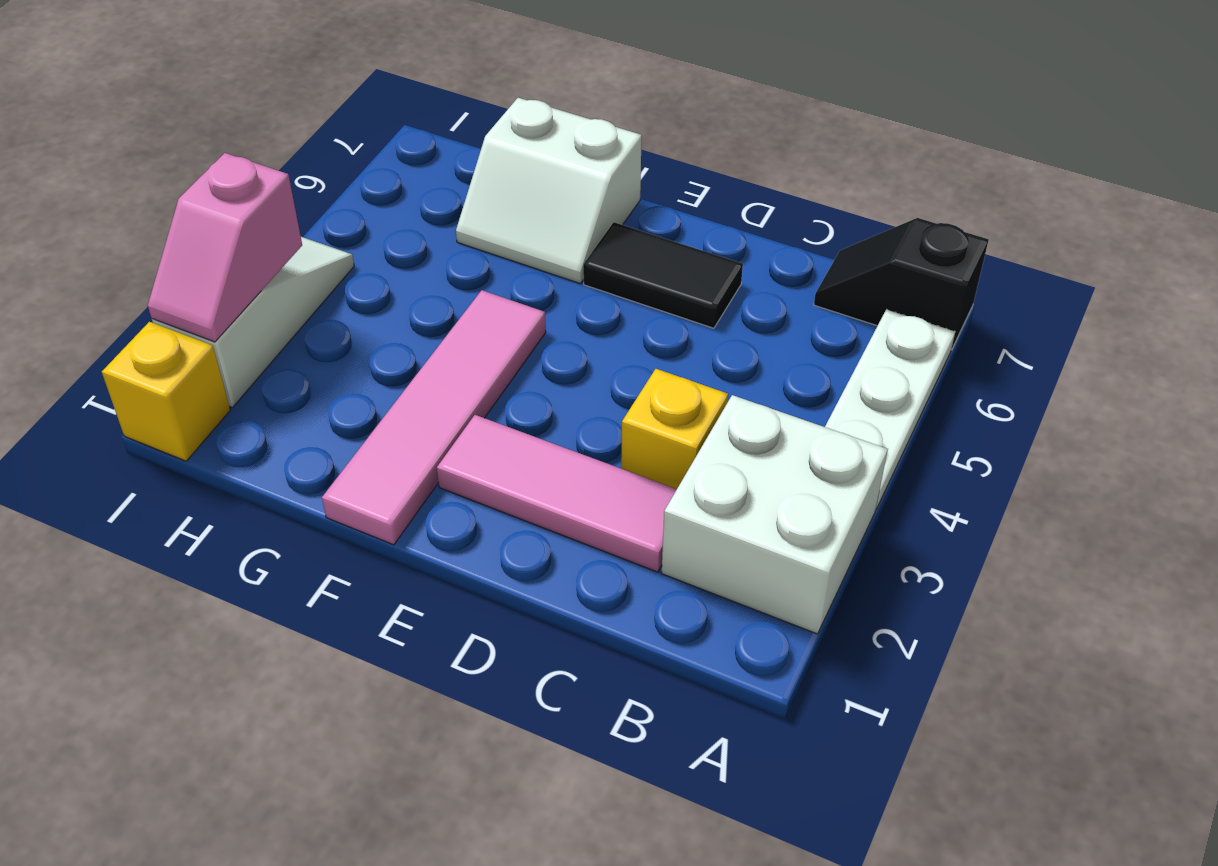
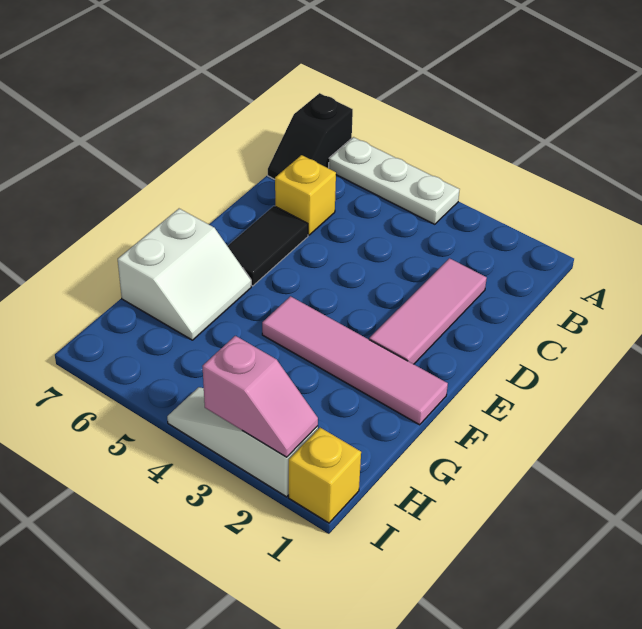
white brick A2:B3 level 1 -> none
yellow brick C3 level 1 -> yellow brick C6 level 1

